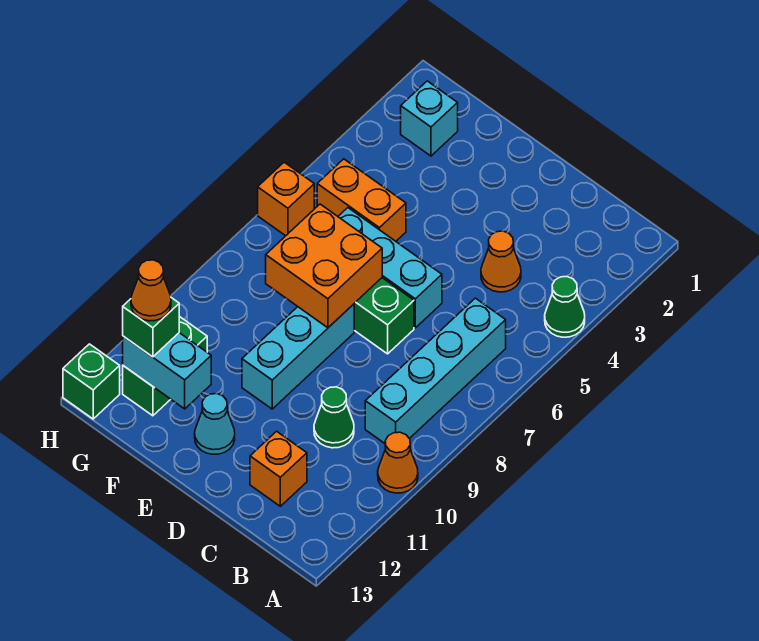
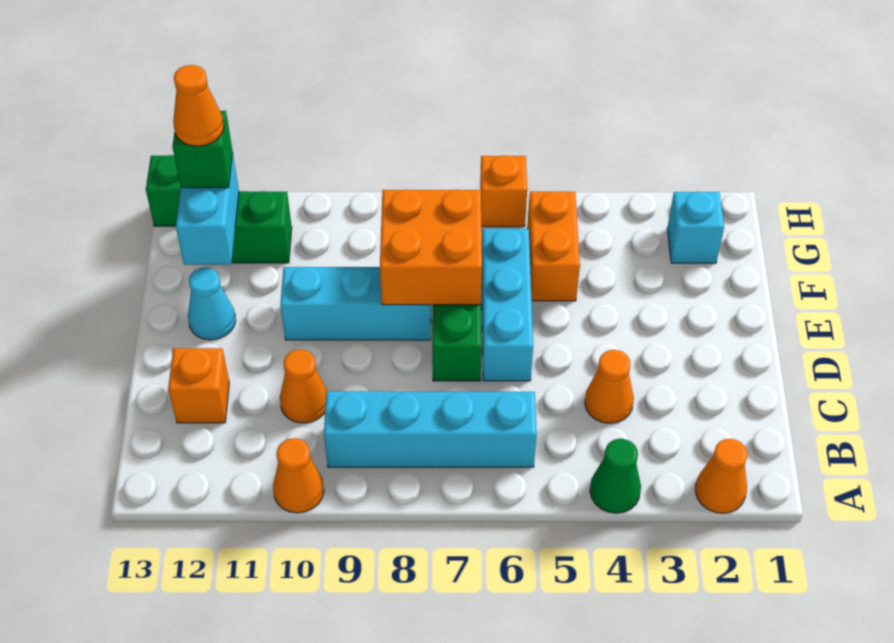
none -> orange cone A2 level 1
green cone C10 level 1 -> orange cone C10 level 1

